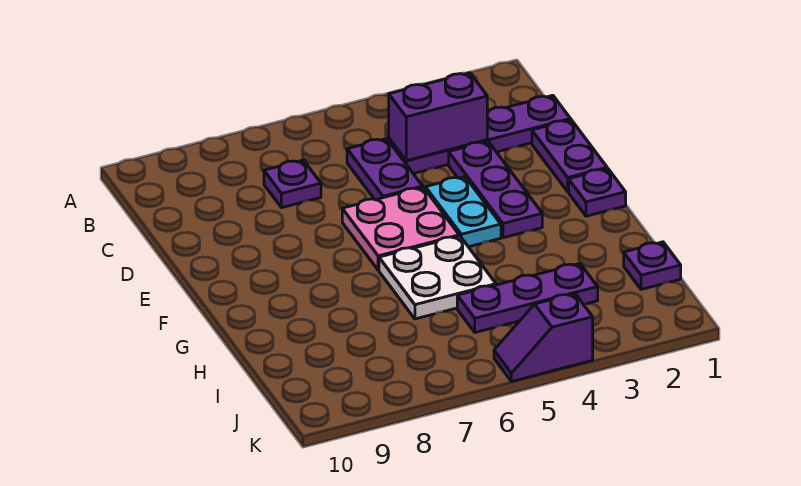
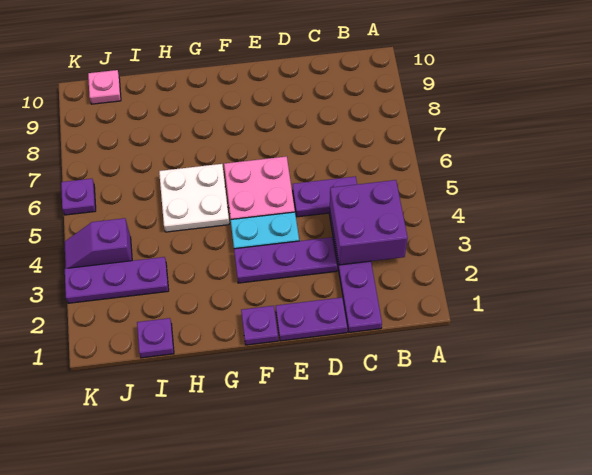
purple brick C3:C4 level 2 -> purple brick B3:C4 level 2
purple plate C7 level 1 -> purple plate K6 level 1
purple plate I3:I5 level 1 -> purple plate I3:K3 level 1
none -> pink plate J10 level 1
purple slope K4:K5 level 1 top 4 -> purple slope J4:K4 level 1 top J

